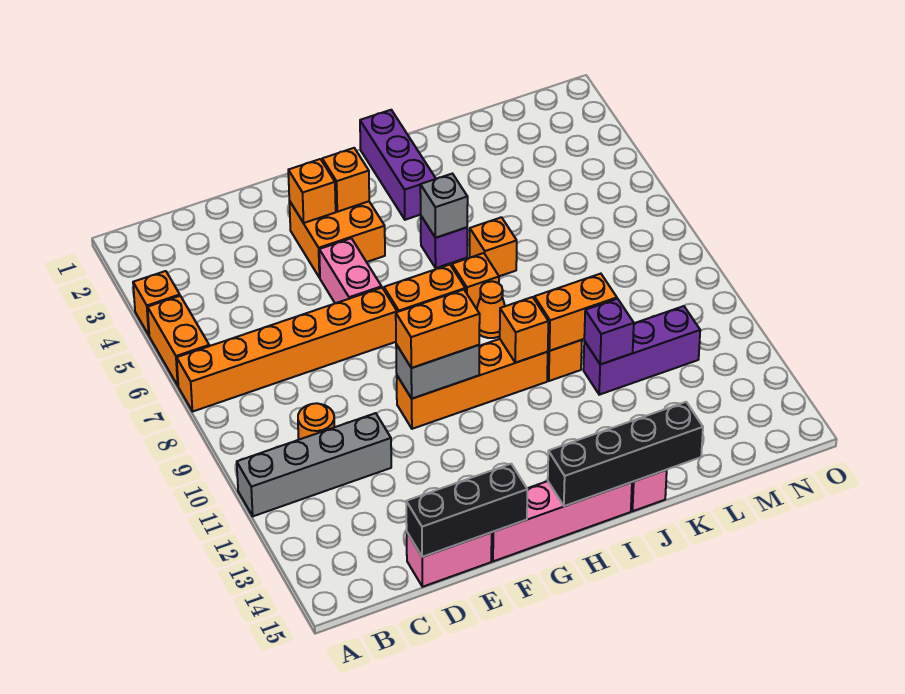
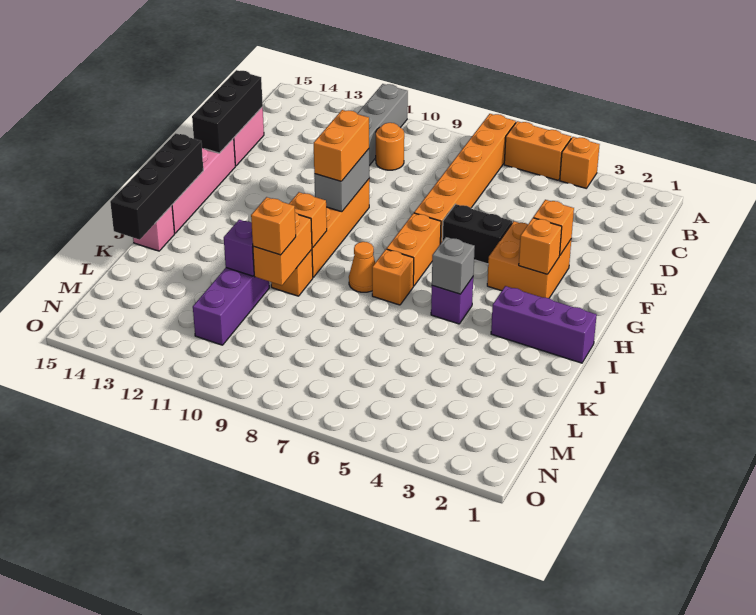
pink brick F5:F6 level 1 -> black brick F5:F6 level 1
orange brick J6 level 1 -> orange brick K10 level 3

